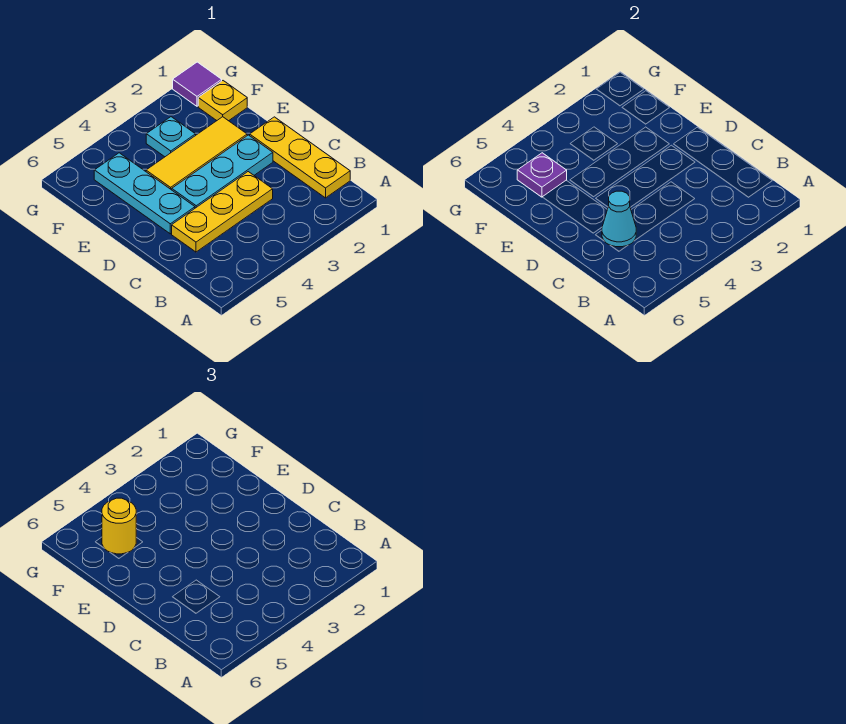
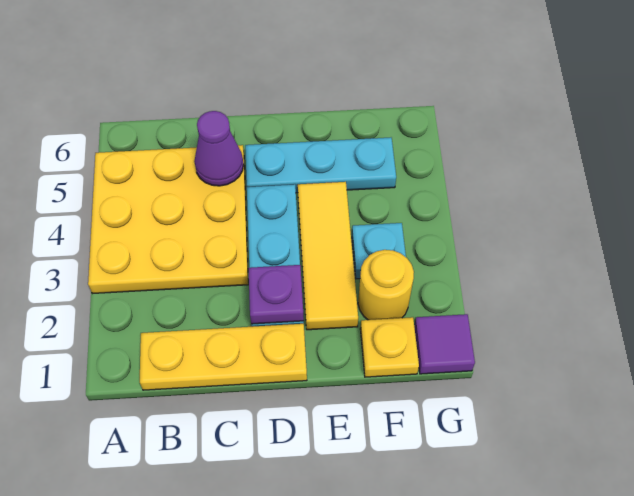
yellow plate C3:C5 level 1 -> yellow plate A3:C5 level 1
cyan cone C5 level 2 -> purple cone C5 level 2
purple plate F5 level 2 -> purple plate D2 level 2
yellow round brick F5 level 3 -> yellow round brick F2 level 1

